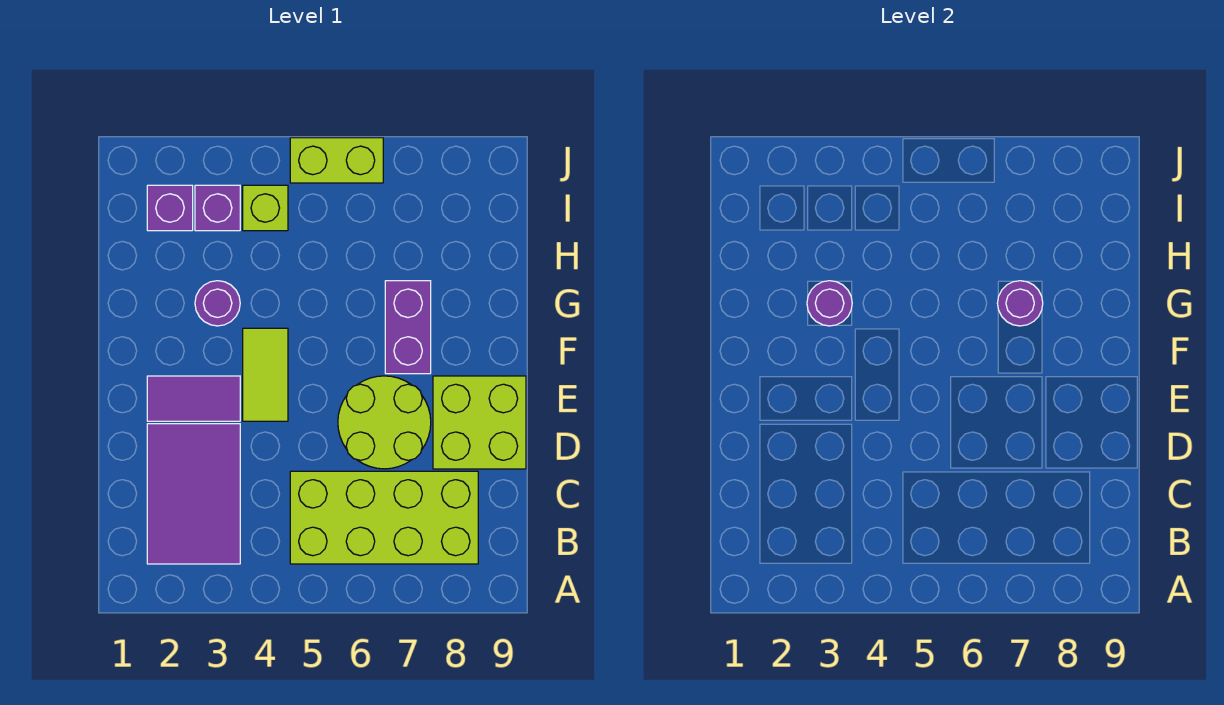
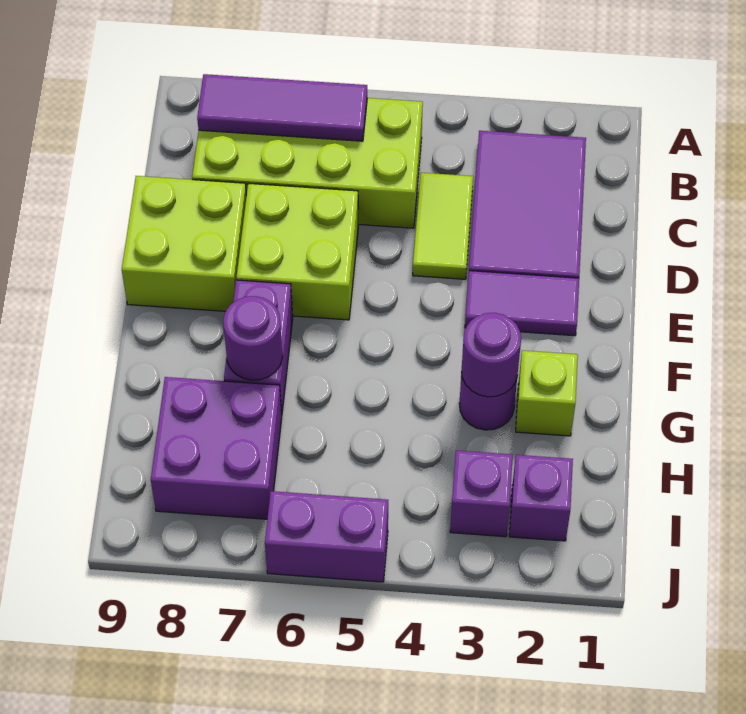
none -> purple tile B6:B8 level 2
lime round brick D6:E7 level 1 -> lime brick D6:E7 level 1
lime tile E4:F4 level 1 -> lime tile C4:D4 level 1
none -> purple brick H7:I8 level 1
lime brick I4 level 1 -> lime brick G2 level 1
lime brick J5:J6 level 1 -> purple brick J5:J6 level 1

